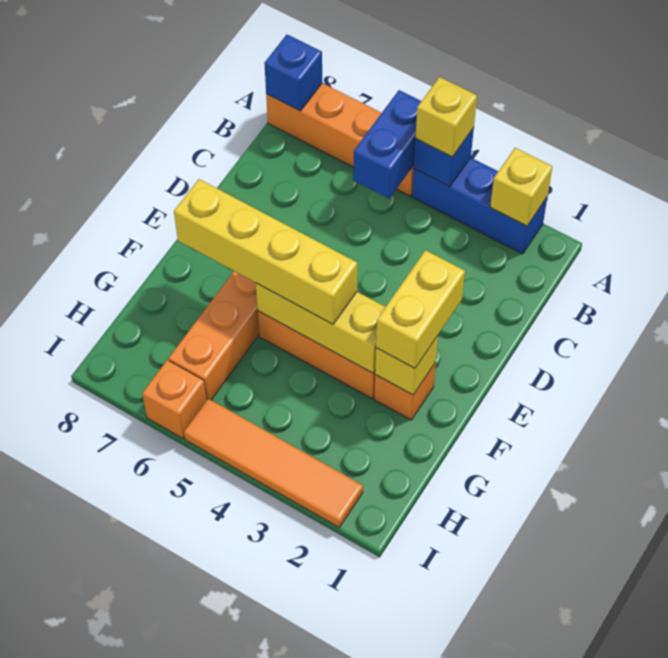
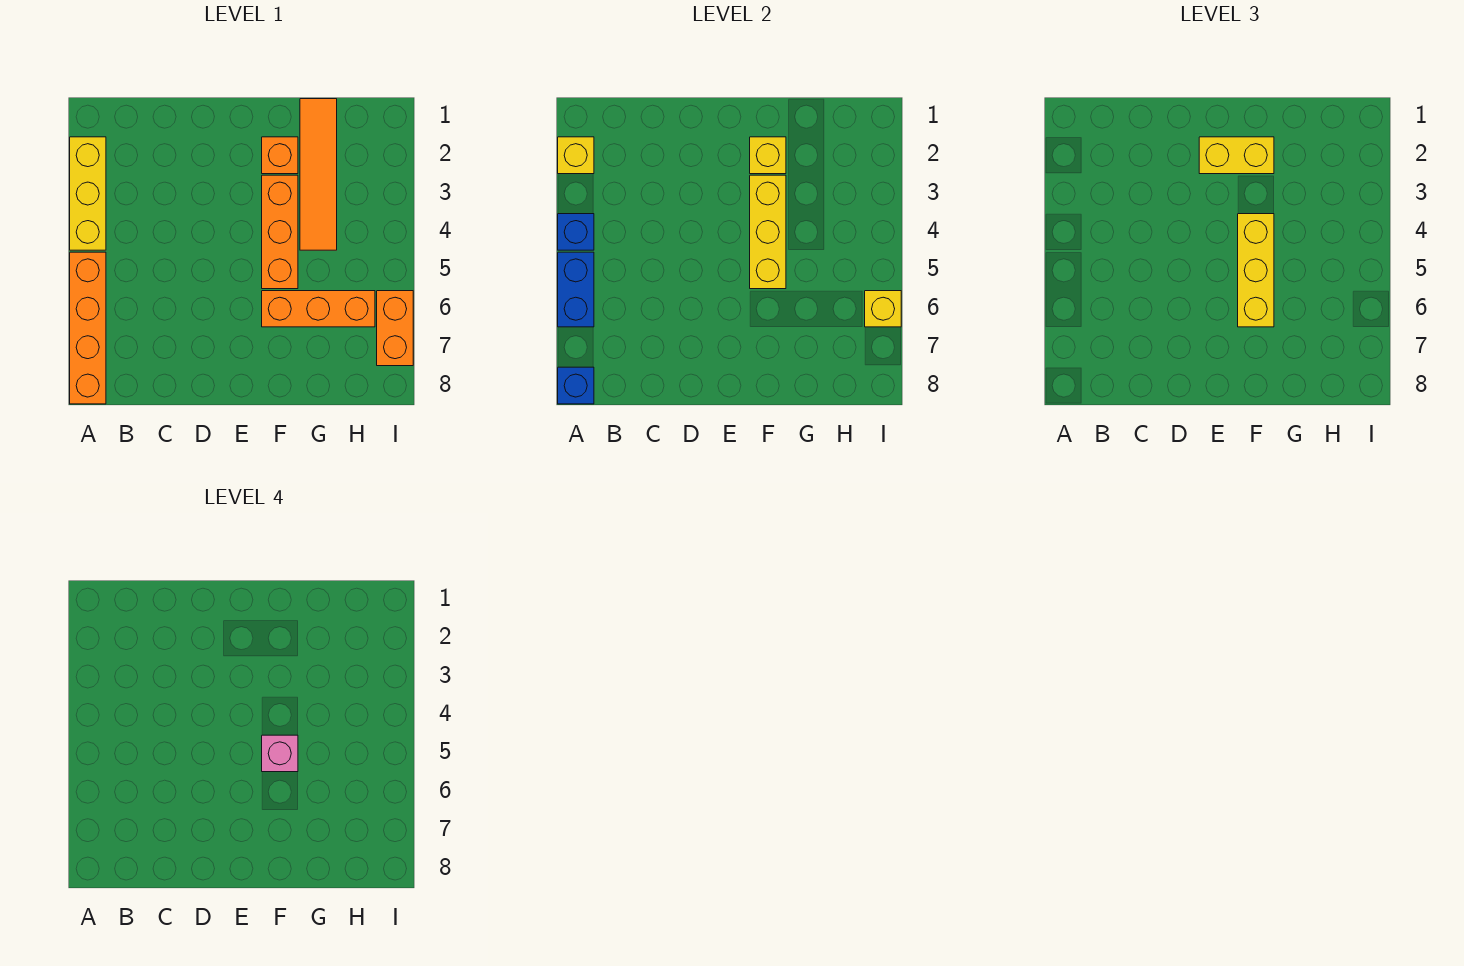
blue brick A2:A4 level 1 -> yellow brick A2:A4 level 1
yellow brick A4 level 3 -> yellow brick I6 level 2
blue brick A5:B5 level 2 -> blue brick A5:A6 level 2
yellow brick F4:F7 level 3 -> yellow brick F4:F6 level 3
none -> pink brick F5 level 4
orange tile I2:I5 level 1 -> orange tile G1:G4 level 1
orange brick I6 level 1 -> orange brick I6:I7 level 1

